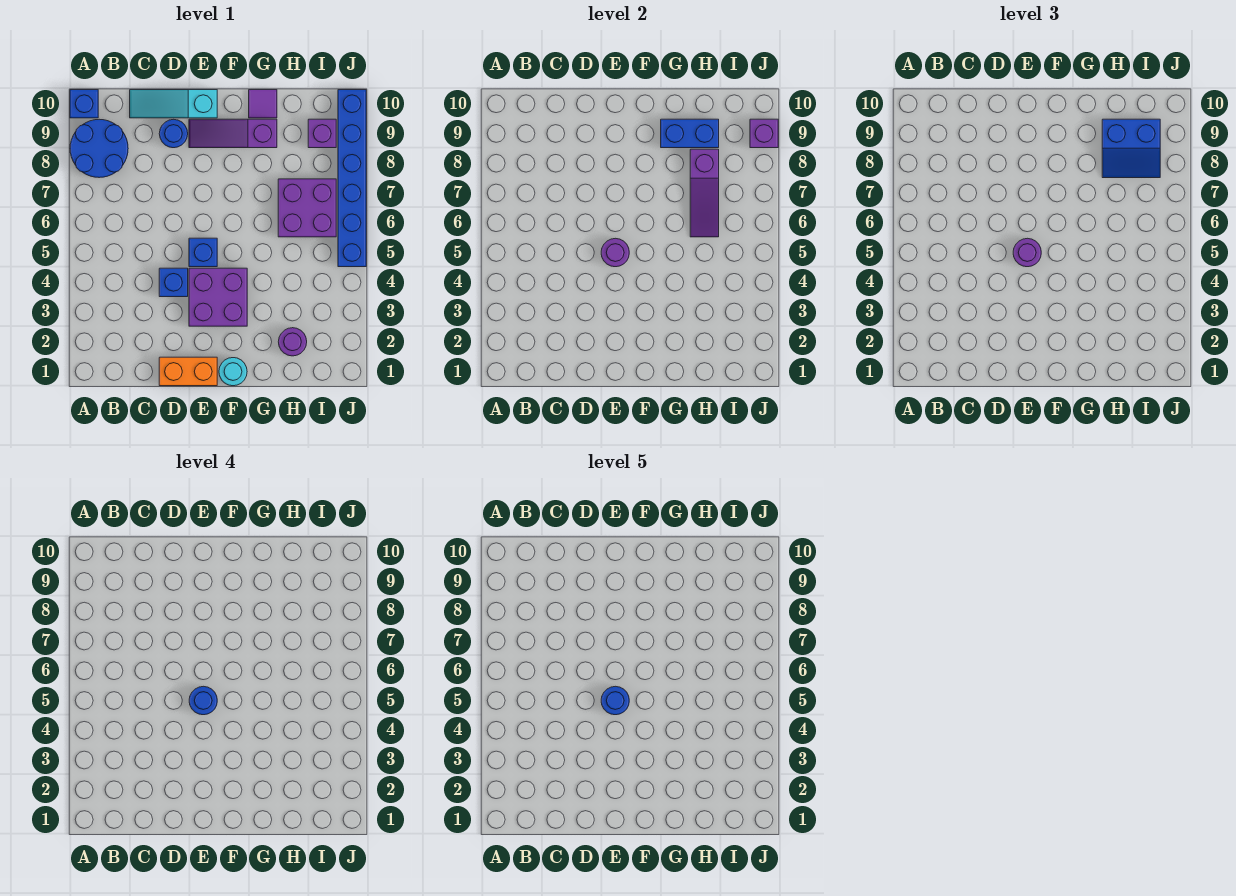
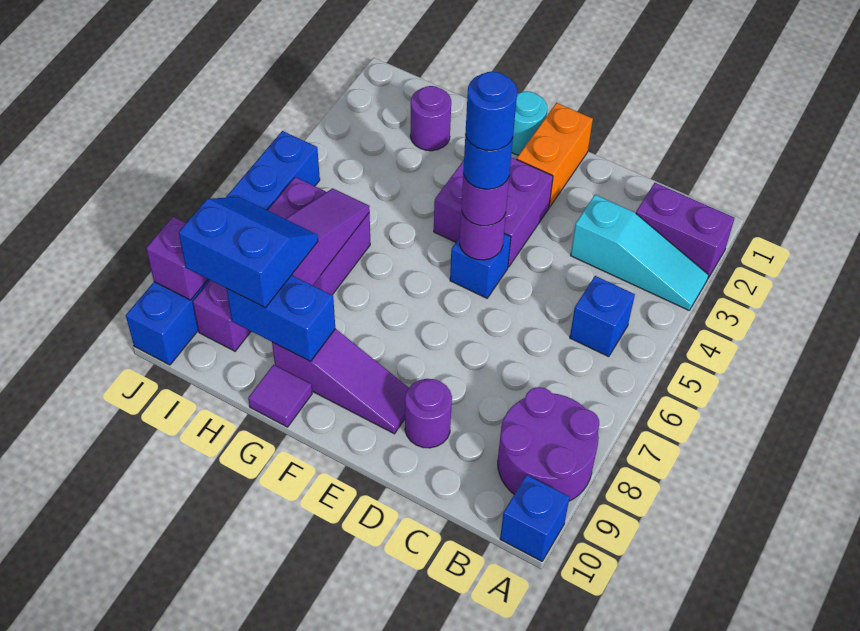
none -> purple brick A2:B2 level 1
blue round brick A8:B9 level 1 -> purple round brick A8:B9 level 1
cyan slope C10:E10 level 1 top E -> cyan slope A3:C3 level 1 top C
orange brick D1:E1 level 1 -> orange brick E1:E2 level 1
blue brick D4 level 1 -> blue brick B5 level 1
blue round brick D9 level 1 -> purple round brick D9 level 1

